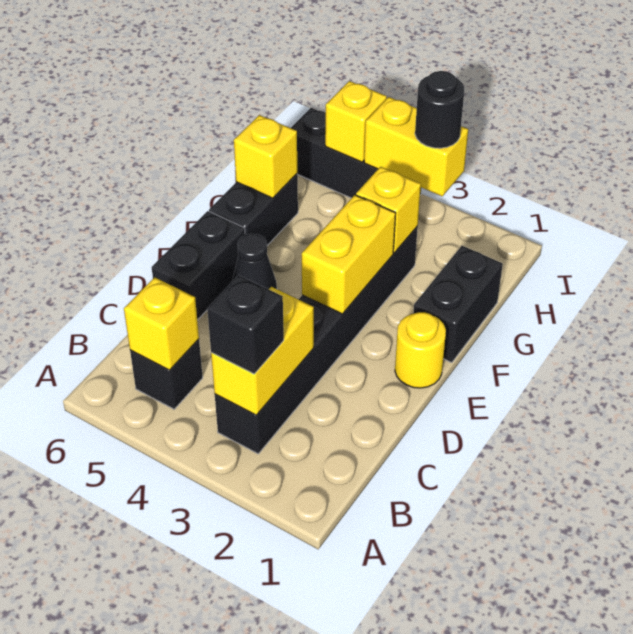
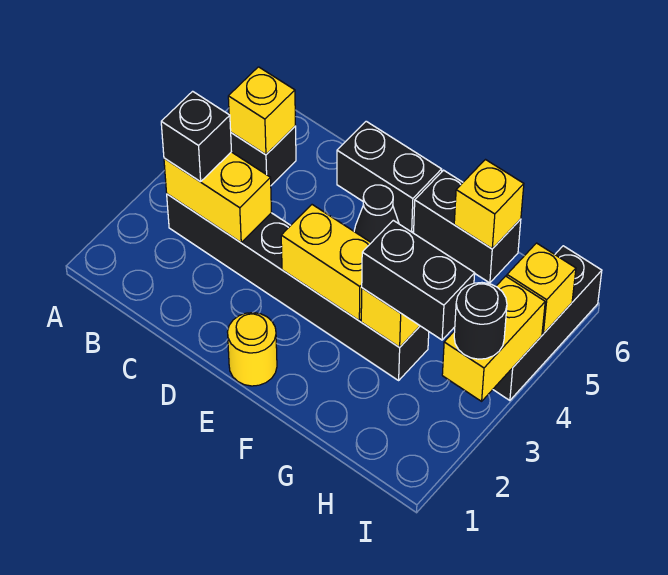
black brick F1:G1 level 1 -> black brick G3:H3 level 3

